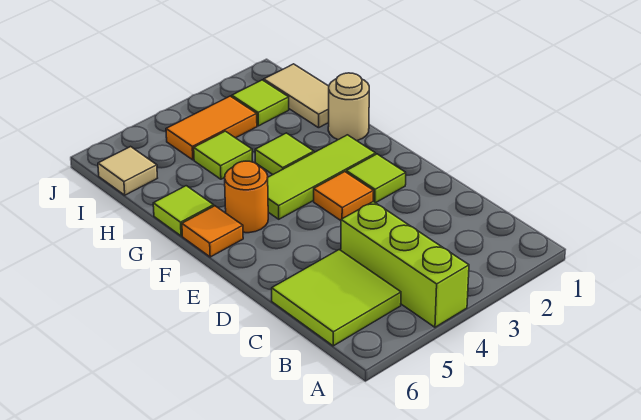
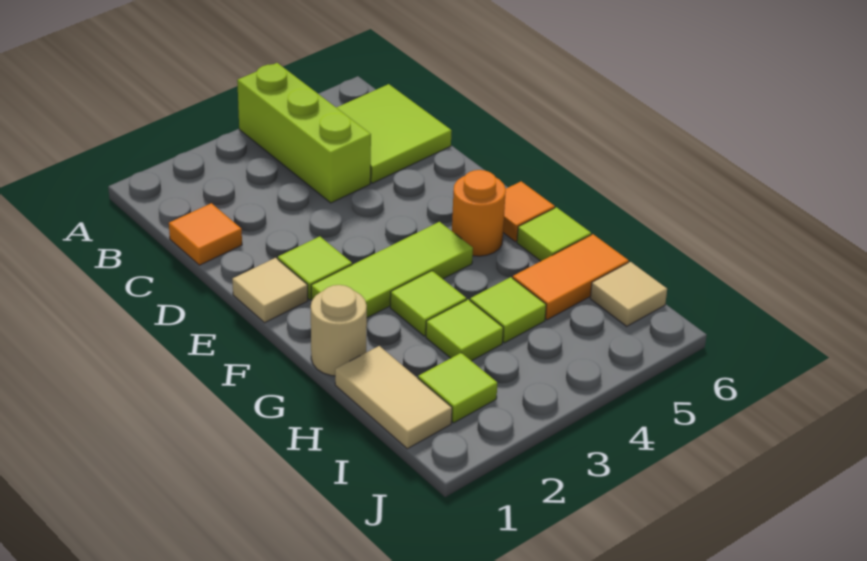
none -> tan tile E1 level 1
orange tile E3 level 1 -> orange tile C1 level 1
none -> lime tile H3 level 1
orange tile I3:I4 level 1 -> orange tile H5:H6 level 1

